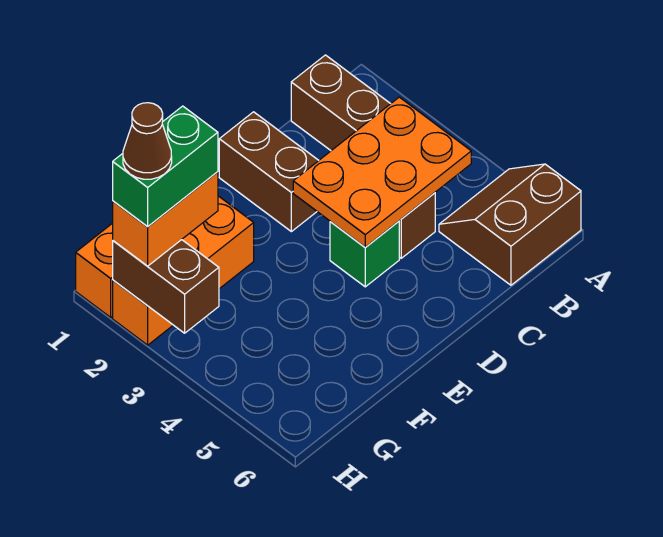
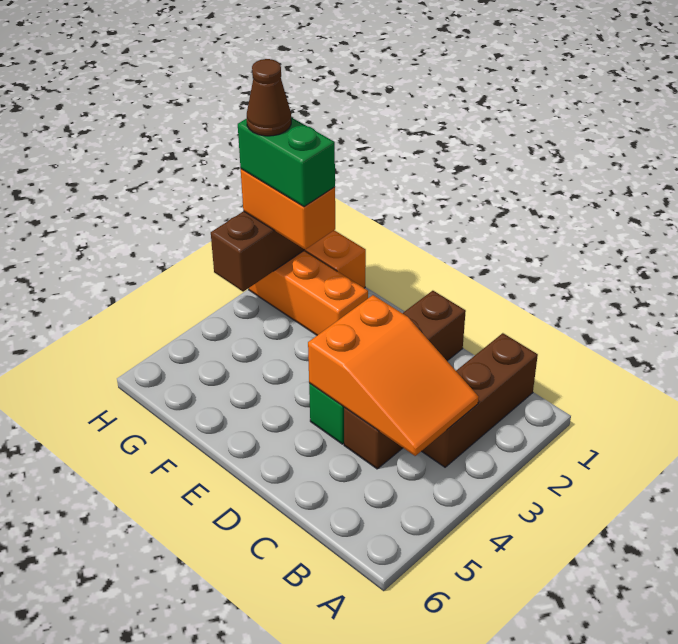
brown slope A5:B6 level 1 top 6 -> none
orange plate B3:D4 level 2 -> orange slope B3:D4 level 2 top D

